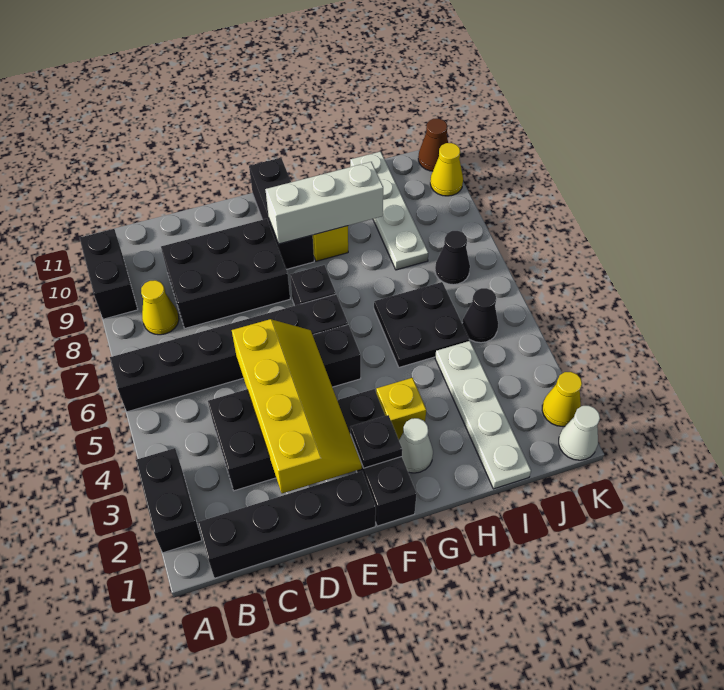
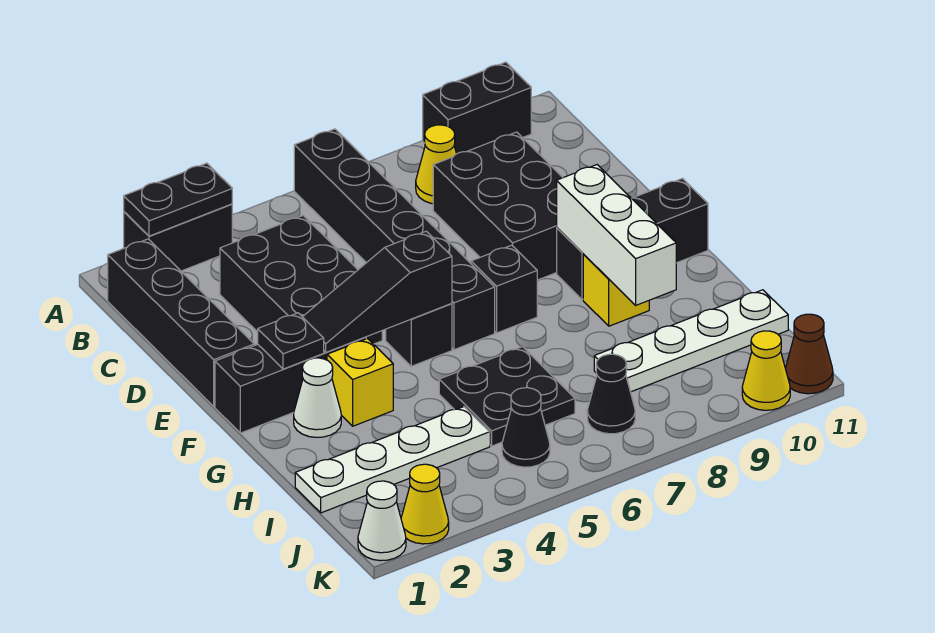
none -> black plate A2:A3 level 2
yellow slope D2:E5 level 2 top D -> none
none -> black slope F3:F5 level 2 top 5

